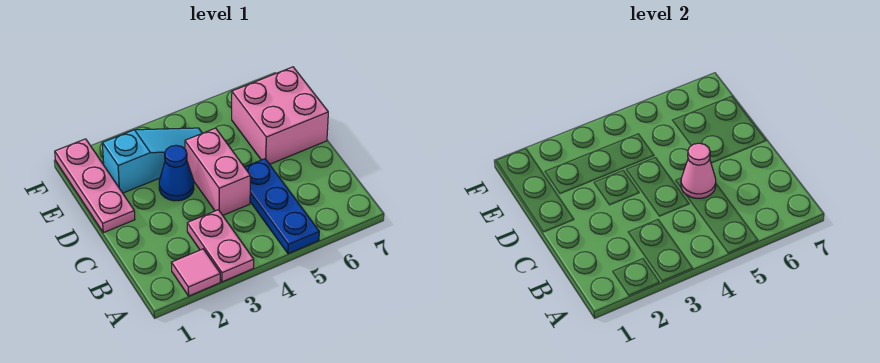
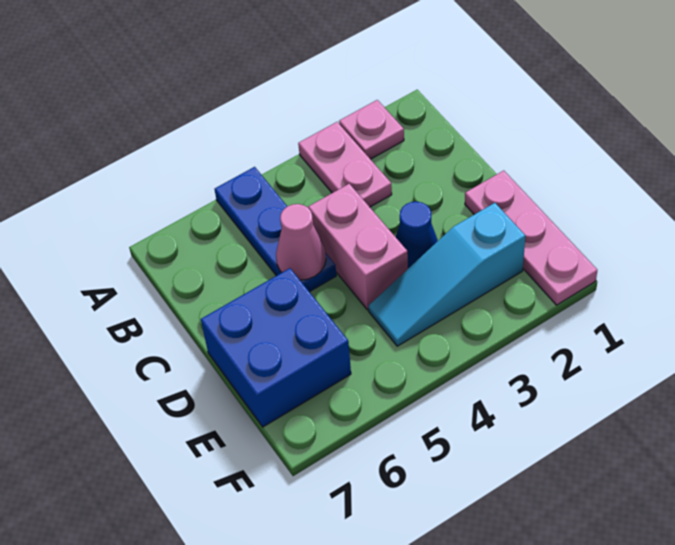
pink tile A2 level 1 -> pink plate A2 level 1
pink brick D6:E7 level 1 -> blue brick D6:E7 level 1

